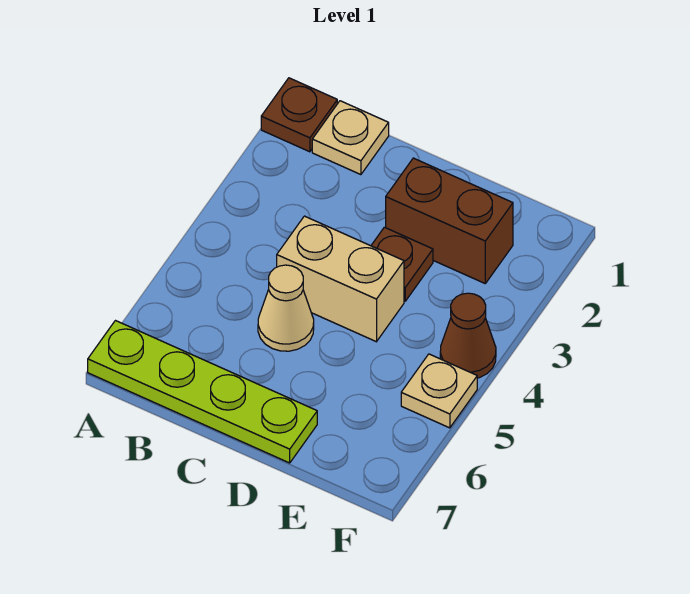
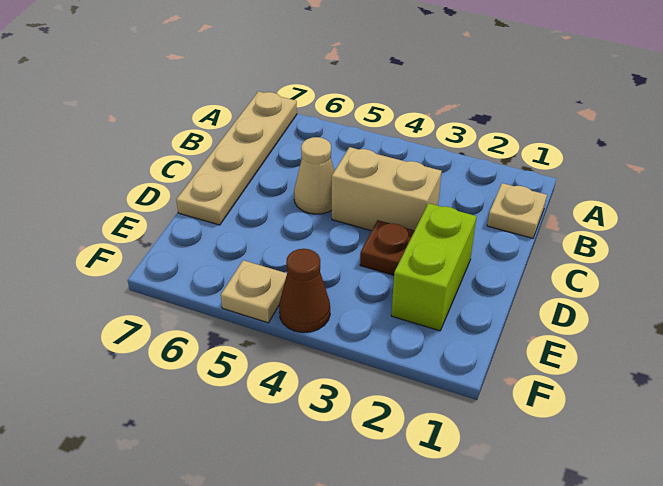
brown plate A1 level 1 -> none
lime plate A7:D7 level 1 -> tan plate A7:D7 level 1
tan brick C4:D4 level 1 -> tan brick C3:C4 level 1
brown brick D2:E2 level 1 -> lime brick D2:E2 level 1

